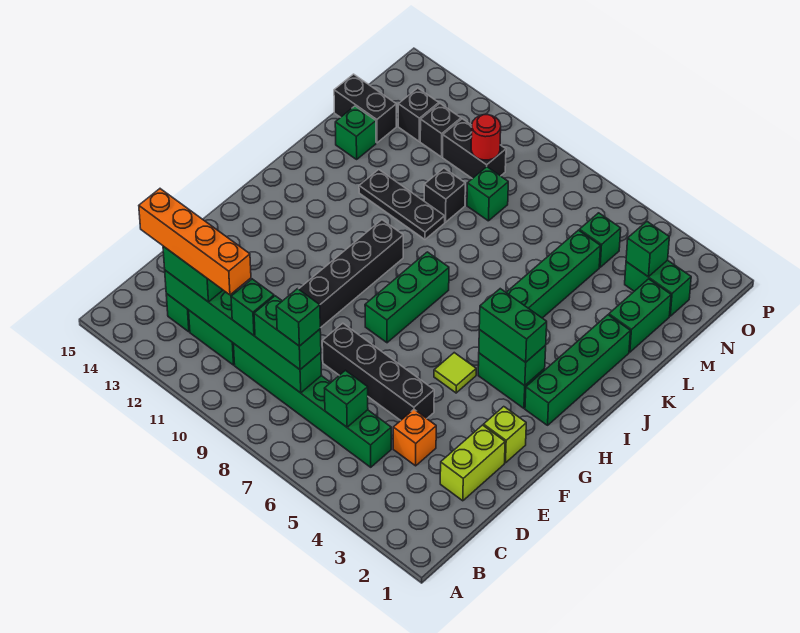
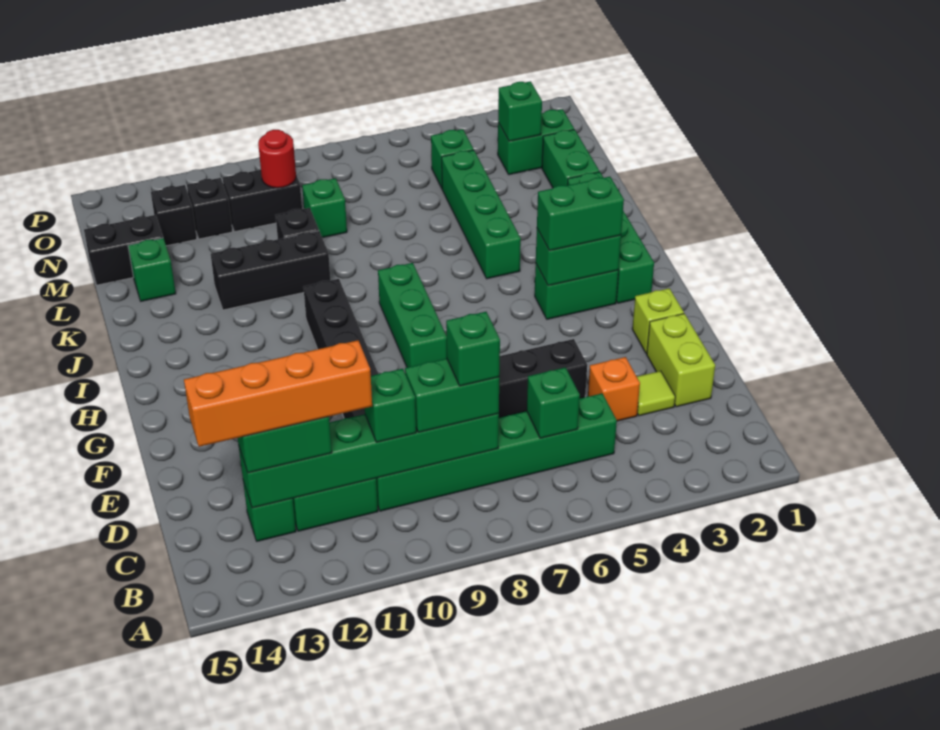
lime tile G5 level 1 -> lime tile D3 level 1
black plate K10:K12 level 1 -> black brick K10:K12 level 1

